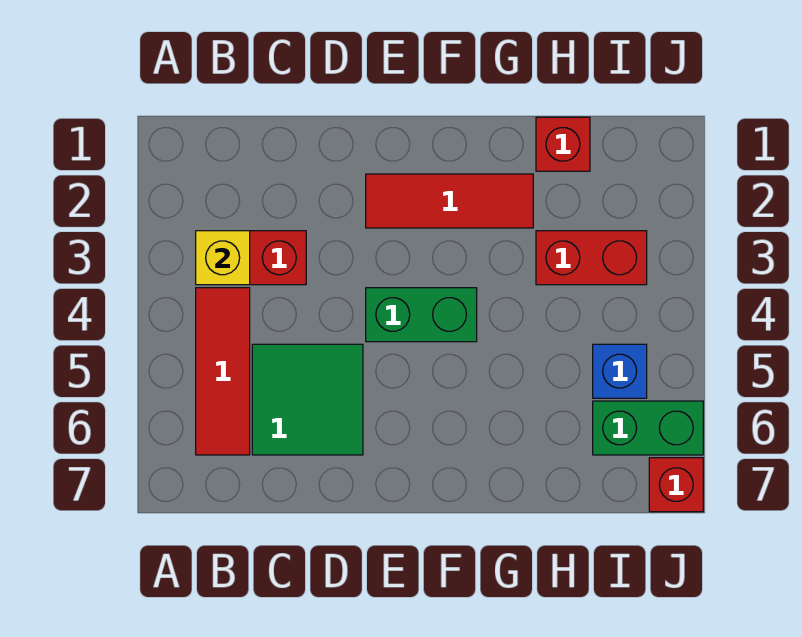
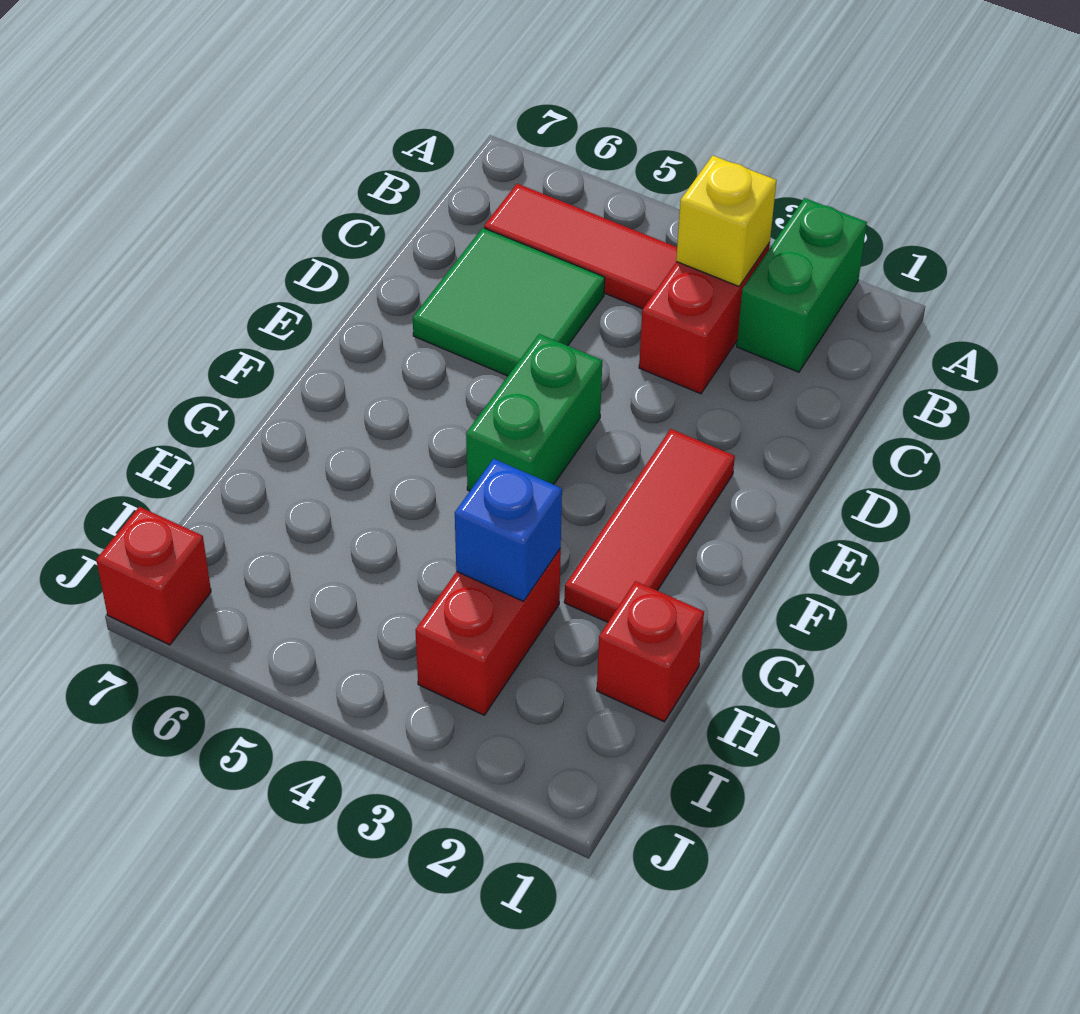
blue brick I5 level 1 -> blue brick H3 level 2
green brick I6:J6 level 1 -> green brick A2:B2 level 1

